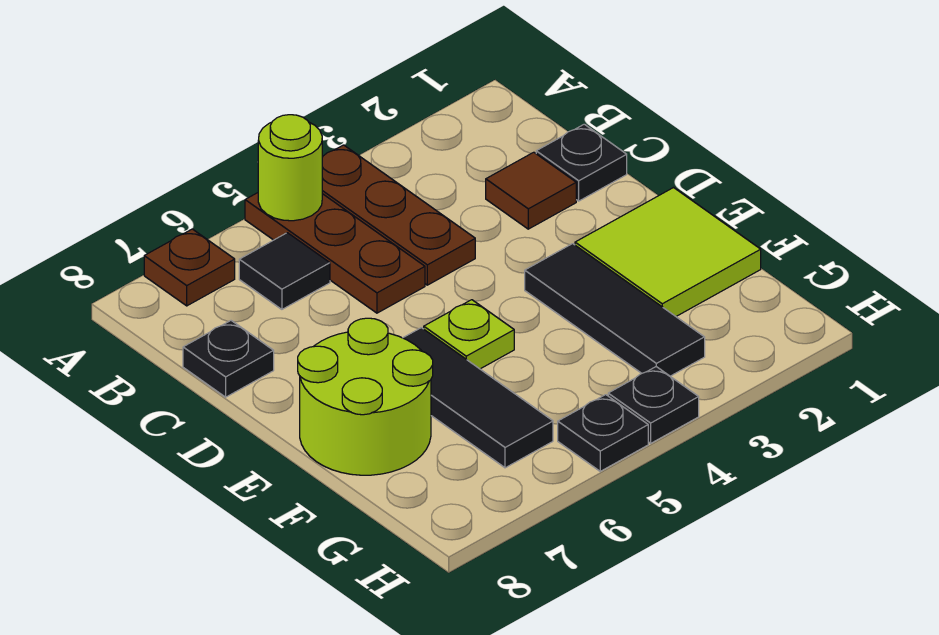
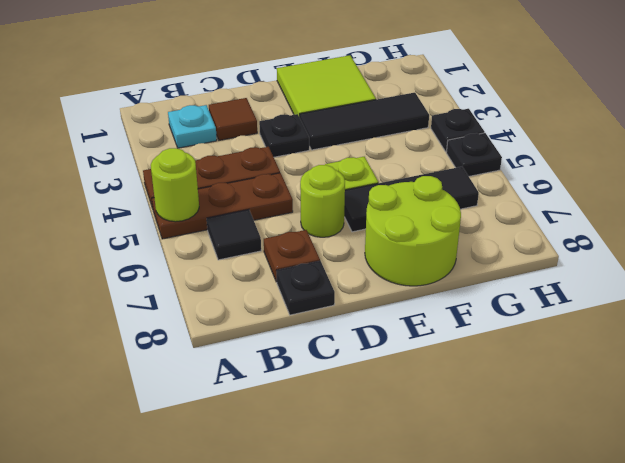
brown plate A7 level 1 -> brown plate C7 level 1
none -> cyan plate B2 level 1
black plate C1 level 1 -> black plate D3 level 1
none -> lime round brick D6 level 1

